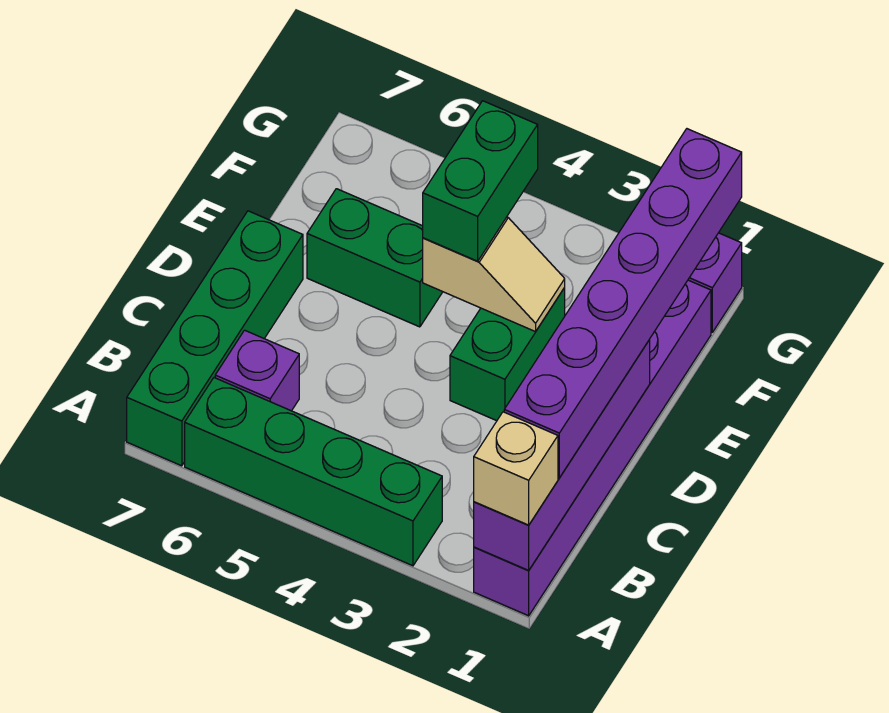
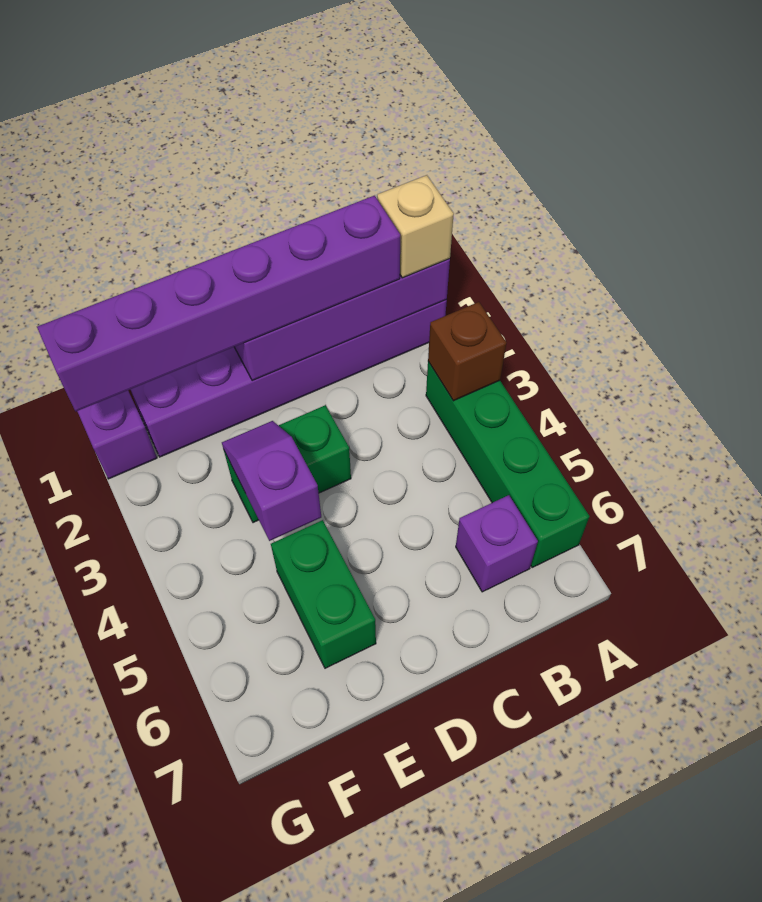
none -> brown brick A3 level 2
green brick A7:D7 level 1 -> none
tan slope E3:E4 level 2 top 4 -> purple slope E3:E4 level 2 top 4
green brick E4:F4 level 3 -> none

